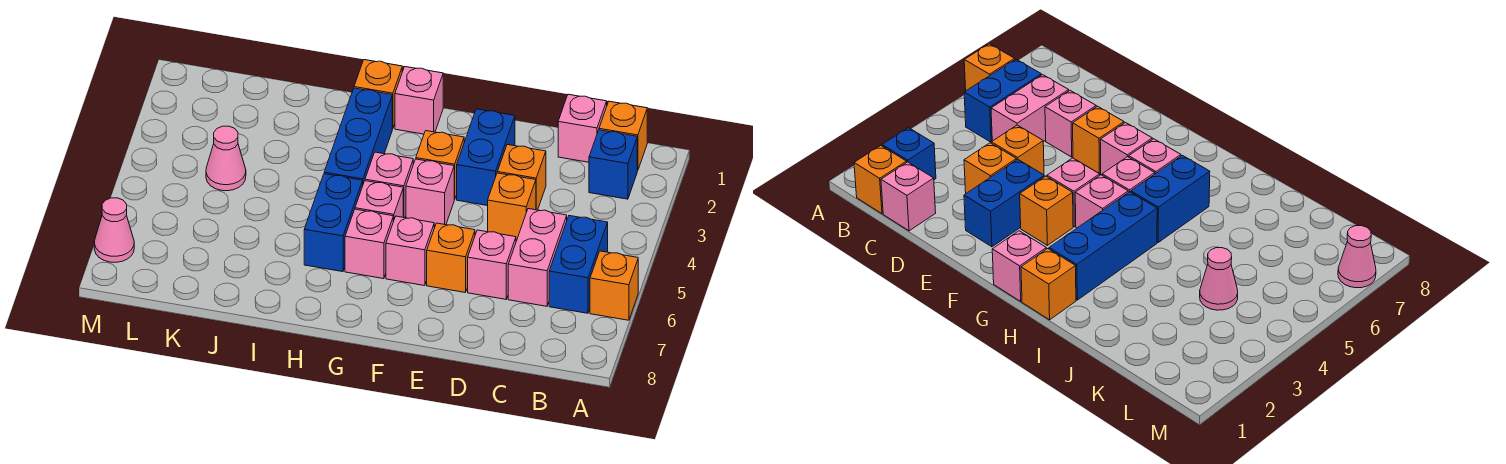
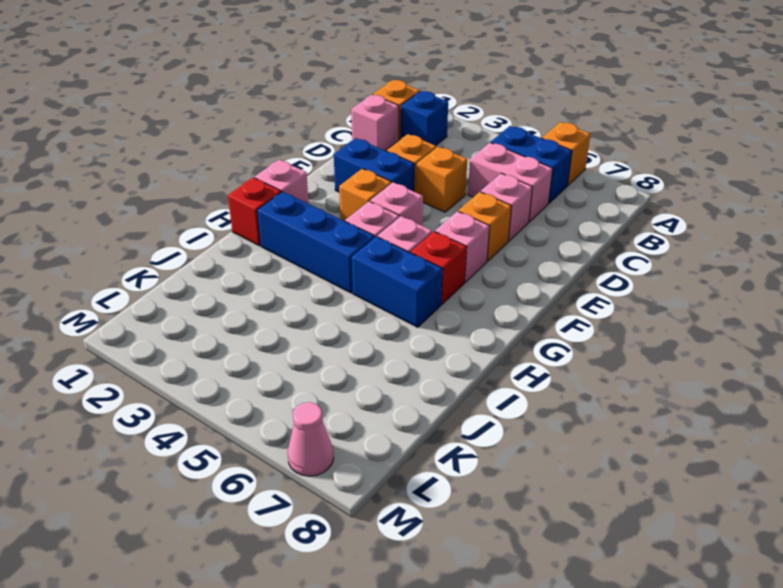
pink brick G6 level 1 -> red brick G6 level 1
orange brick H1 level 1 -> red brick H1 level 1
pink cone K4 level 1 -> none

